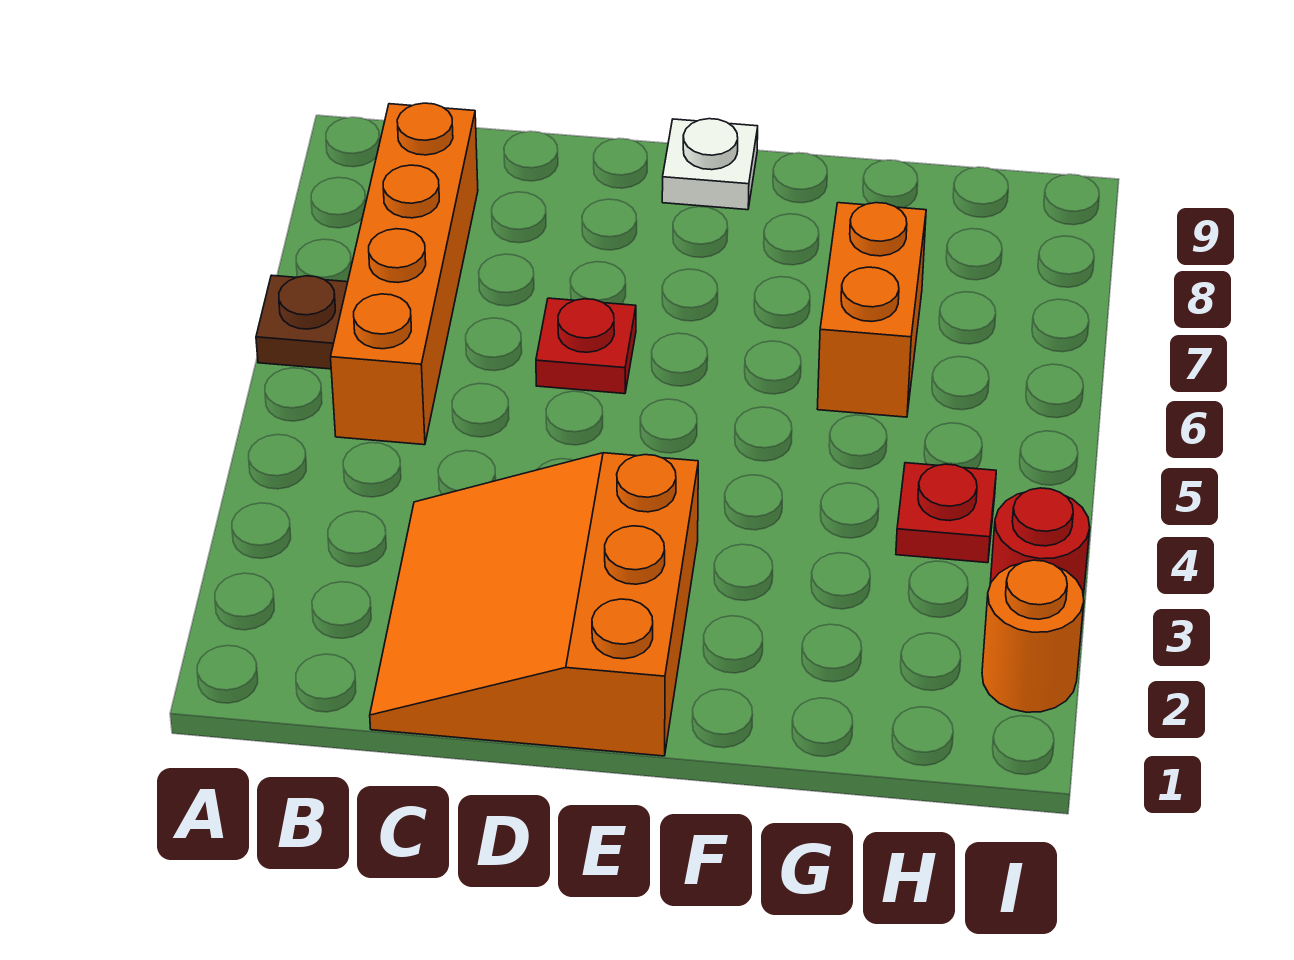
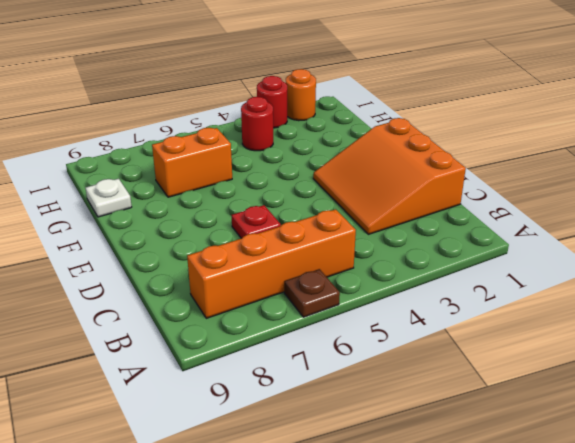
orange slope C1:E3 level 1 top E -> orange slope C1:E3 level 1 top 1
white plate E9 level 1 -> white plate G9 level 1
red plate H4 level 1 -> red round brick H4 level 1

